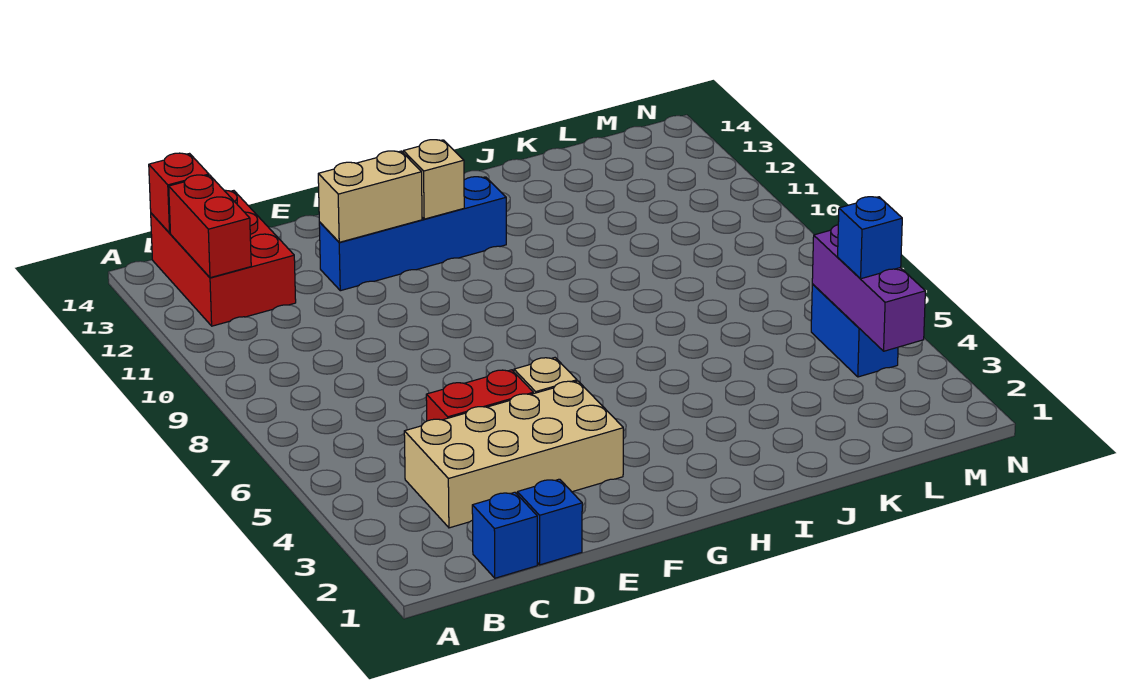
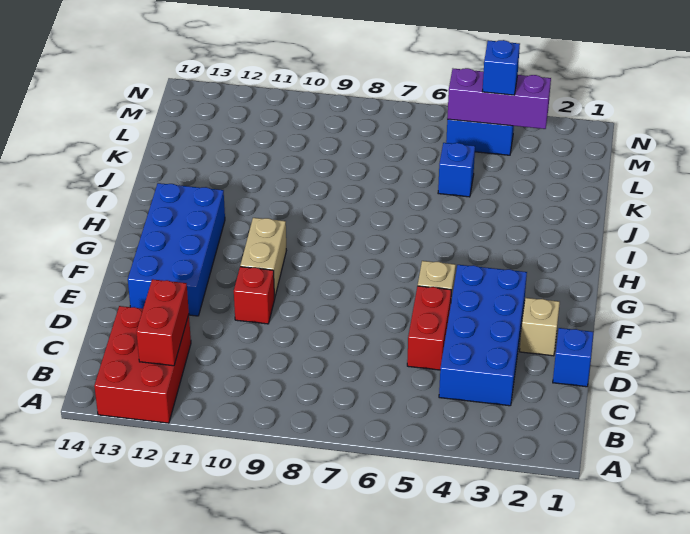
red brick B12:C14 level 1 -> red brick A12:C13 level 1
red brick B12:B13 level 2 -> red brick B12:C12 level 2
red brick B14 level 2 -> red brick E10 level 1
blue brick C1 level 1 -> blue brick K5 level 1
tan brick C3:F4 level 1 -> blue brick C3:F4 level 1
blue brick E12:H12 level 1 -> blue brick E12:H13 level 1
tan brick E12:F12 level 2 -> tan brick F10:G10 level 1
tan brick G12 level 2 -> tan brick E2 level 1

